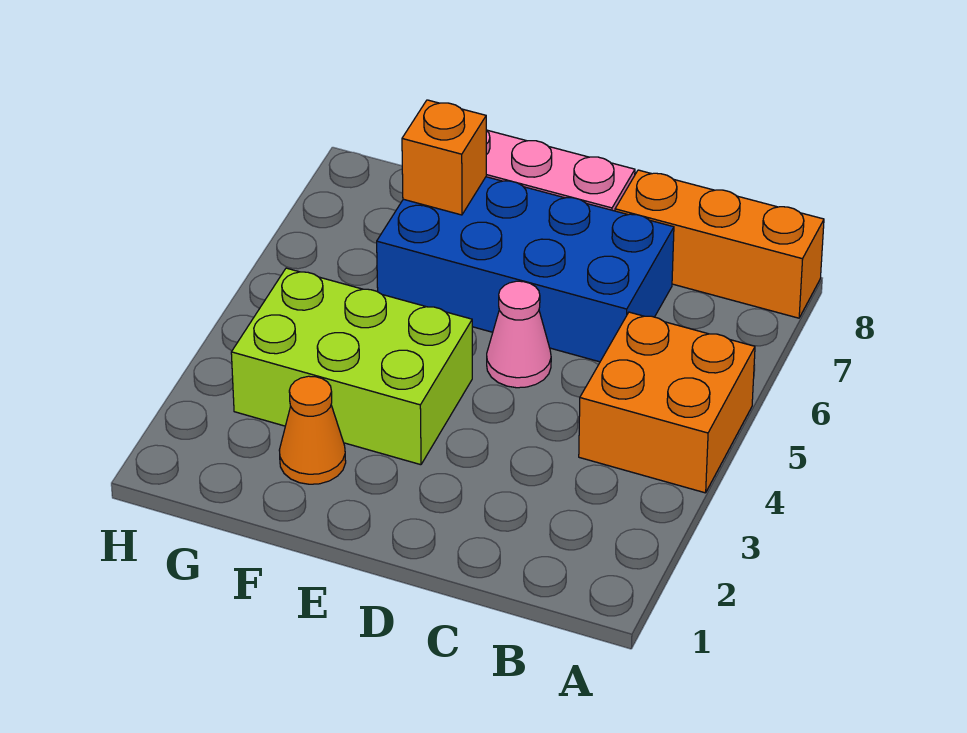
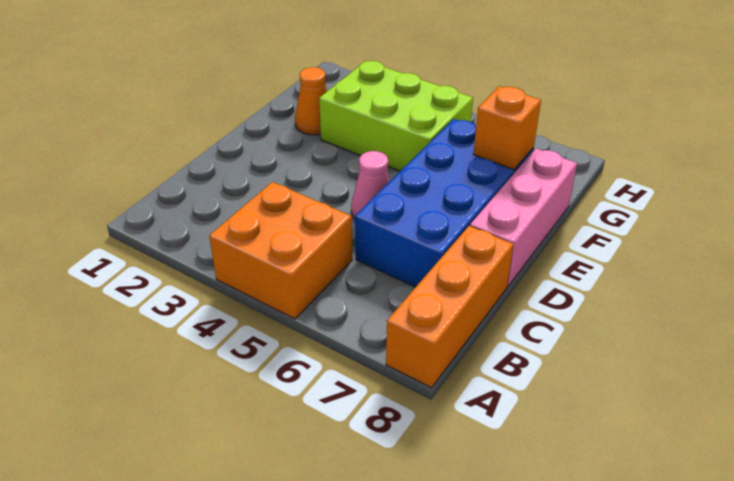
lime brick E3:G4 level 1 -> lime brick F3:G5 level 1

